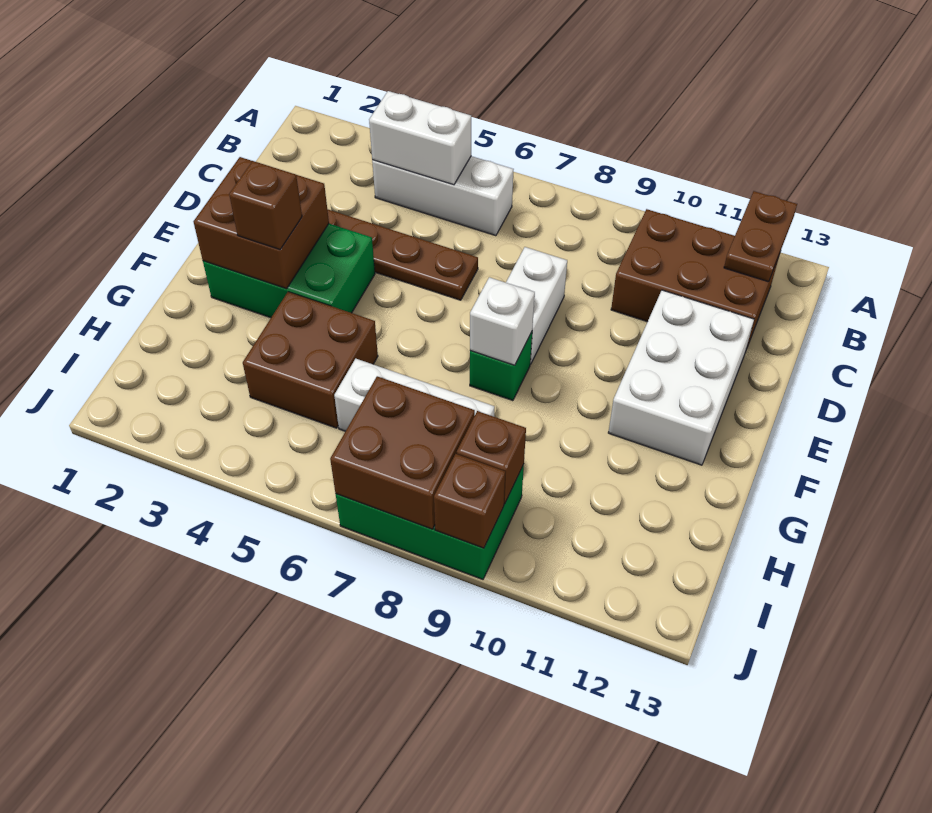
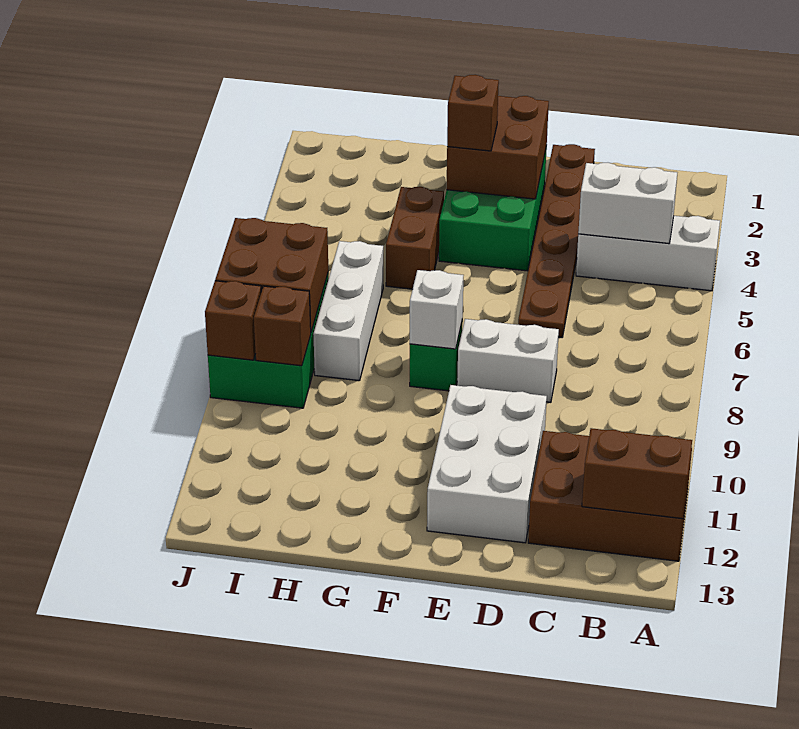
brown plate A12:B12 level 2 -> brown brick A12:B12 level 2
white brick B4:B6 level 1 -> white brick A4:C4 level 1
white brick B4:B5 level 2 -> white brick B4:C4 level 2
brown brick B10:C12 level 1 -> brown brick A11:C12 level 1
white brick D11:F12 level 1 -> white brick D10:E12 level 1
brown brick G4:H5 level 1 -> brown brick G4:G5 level 1

